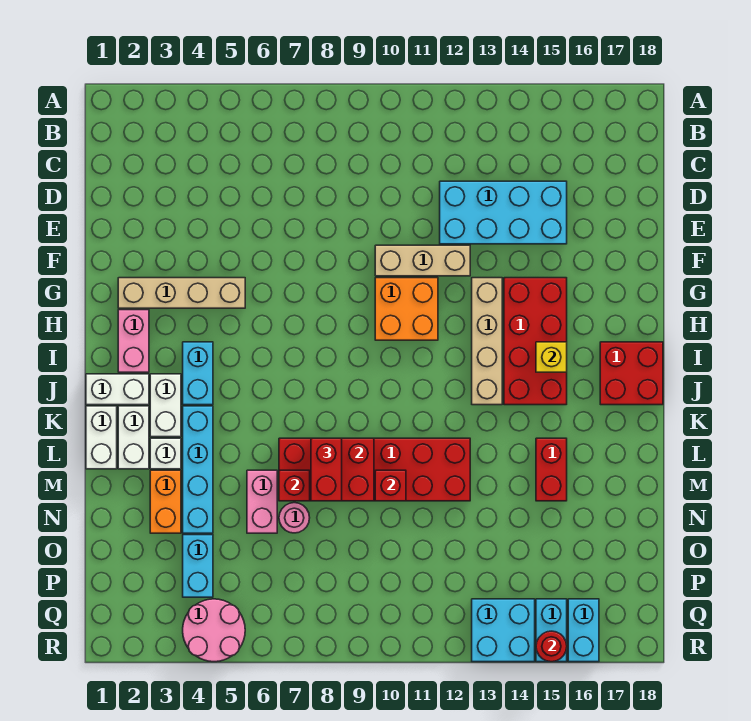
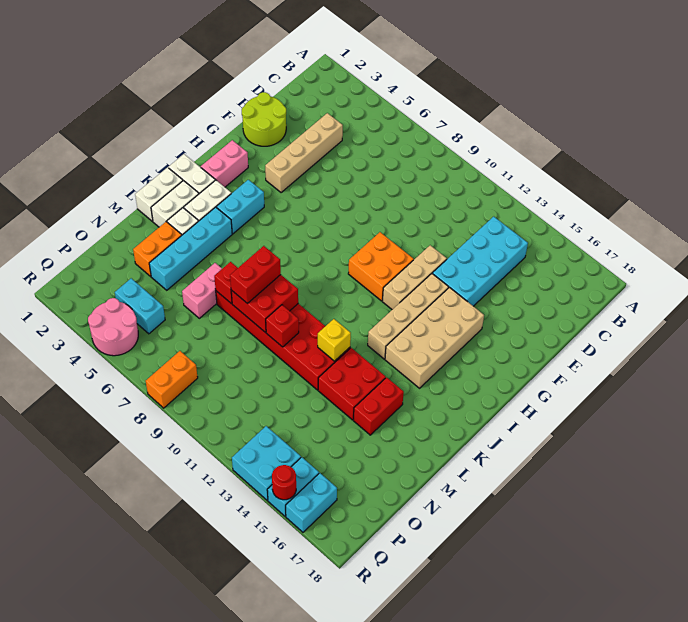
cyan brick D12:E15 level 1 -> cyan brick C13:F14 level 1
none -> lime round brick E1:F2 level 1
tan brick F10:F12 level 1 -> tan brick F12:H12 level 1
tan brick G2:G5 level 1 -> tan brick D4:G4 level 1
red brick G14:J15 level 1 -> tan brick G14:J15 level 1
yellow brick I15 level 2 -> yellow brick L12 level 2
red brick I17:J18 level 1 -> red brick L13:M14 level 1
pink round brick N7 level 1 -> none
cyan brick O4:P4 level 1 -> cyan brick P4:P5 level 1
none -> orange brick Q8:R8 level 1

